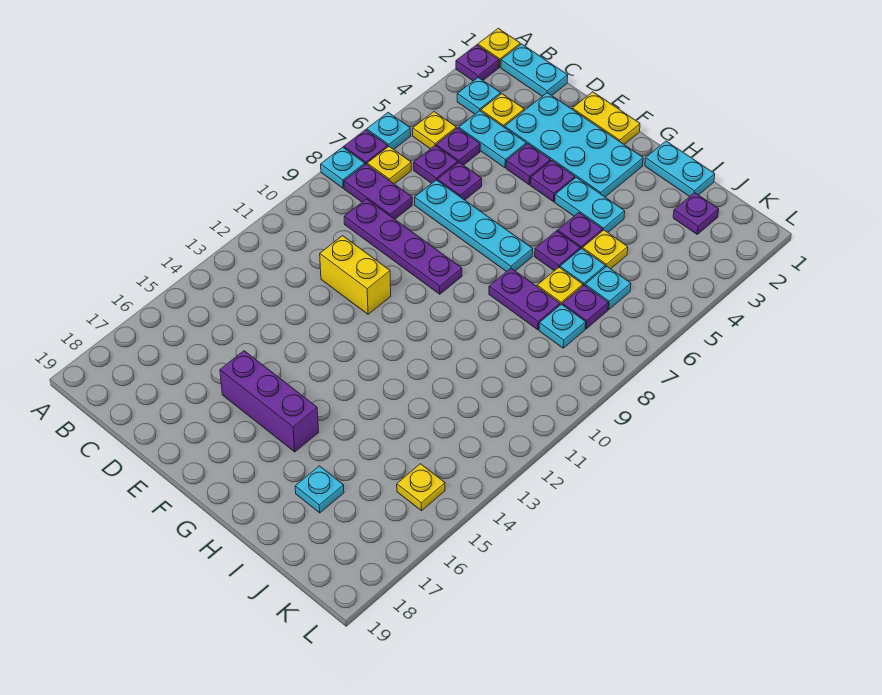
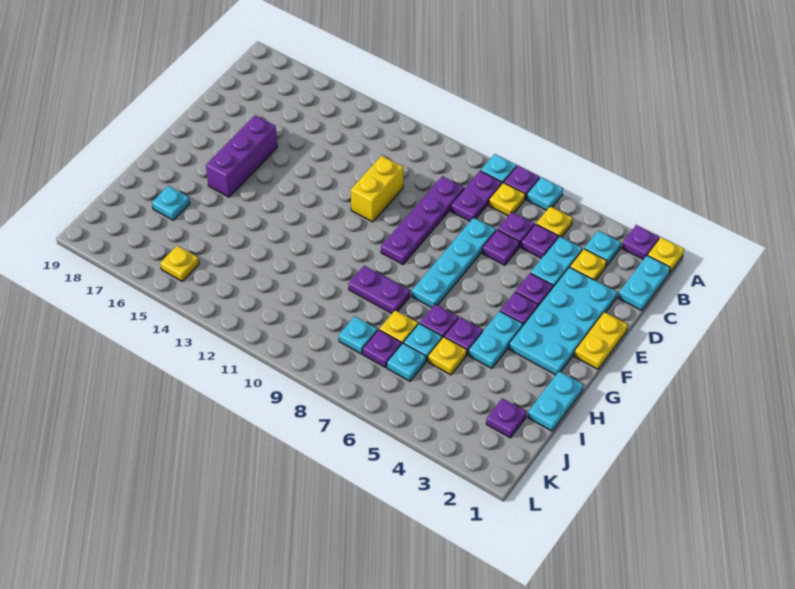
purple plate H8:I8 level 1 -> purple plate H8:H9 level 1

